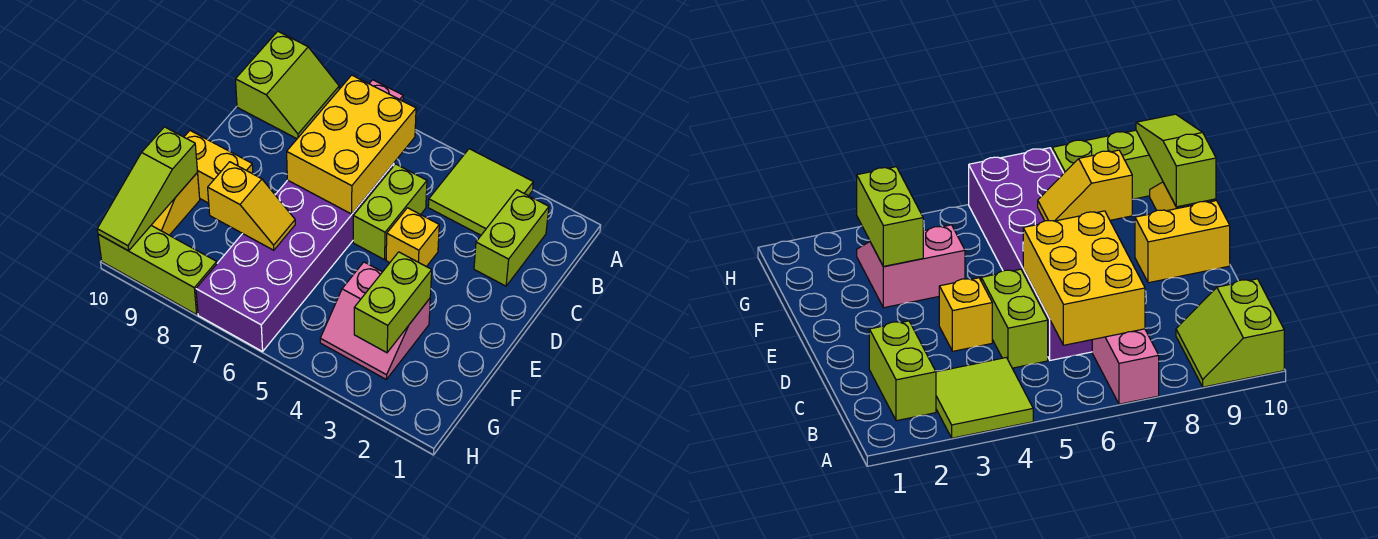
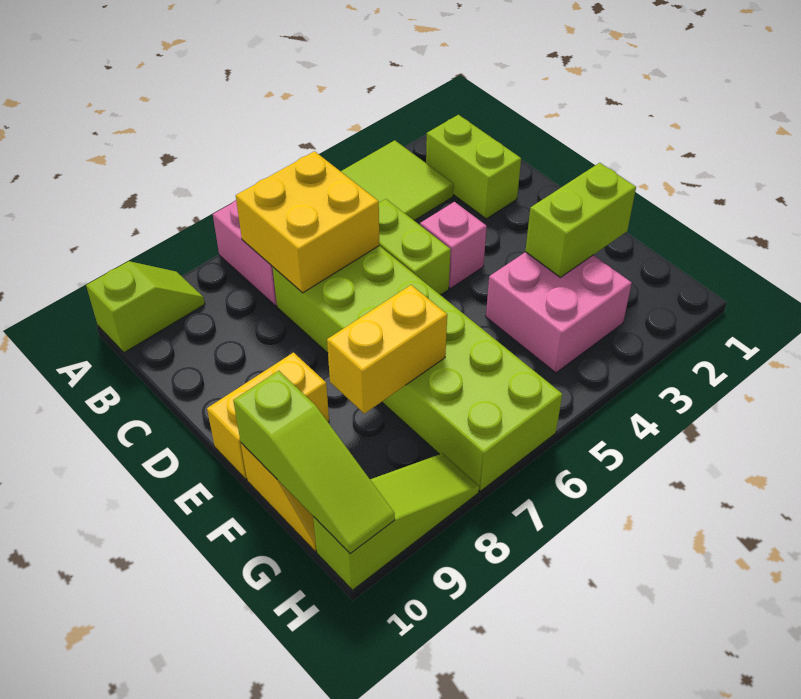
lime slope A9:B10 level 1 top 10 -> lime slope A9:A10 level 1 top 10
yellow brick B6:D7 level 2 -> yellow brick B6:C7 level 2
purple brick C6:H7 level 1 -> lime brick C6:H7 level 1
yellow brick D4 level 1 -> pink brick D4 level 1
pink slope F3:G4 level 1 top F -> pink brick F3:G4 level 1
lime brick F3:G3 level 2 -> lime brick F2:F3 level 2
yellow slope F7:F8 level 2 top 8 -> yellow brick F7:F8 level 2
lime brick H8:H10 level 1 -> lime slope H8:H10 level 1 top 10

